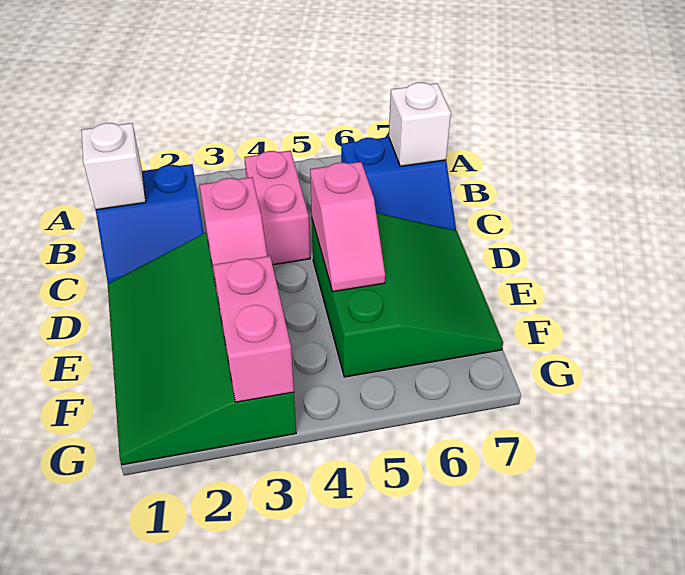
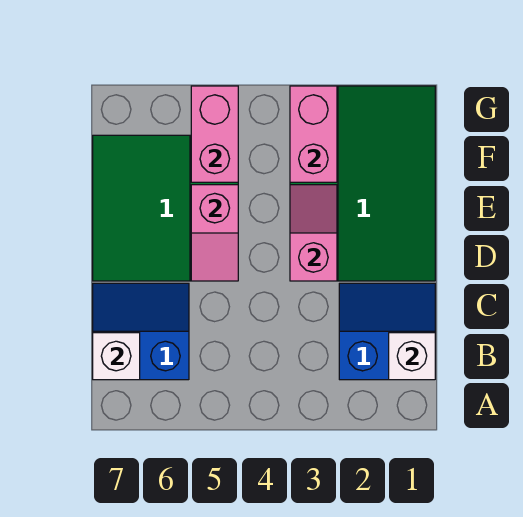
pink brick B4:C4 level 1 -> pink brick F5:G5 level 2
pink slope D5:E5 level 2 top D -> pink slope D5:E5 level 2 top E

